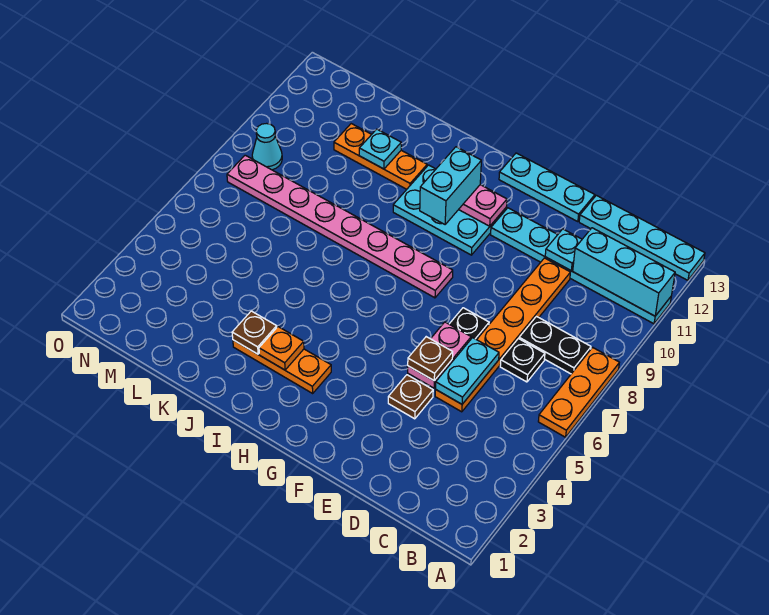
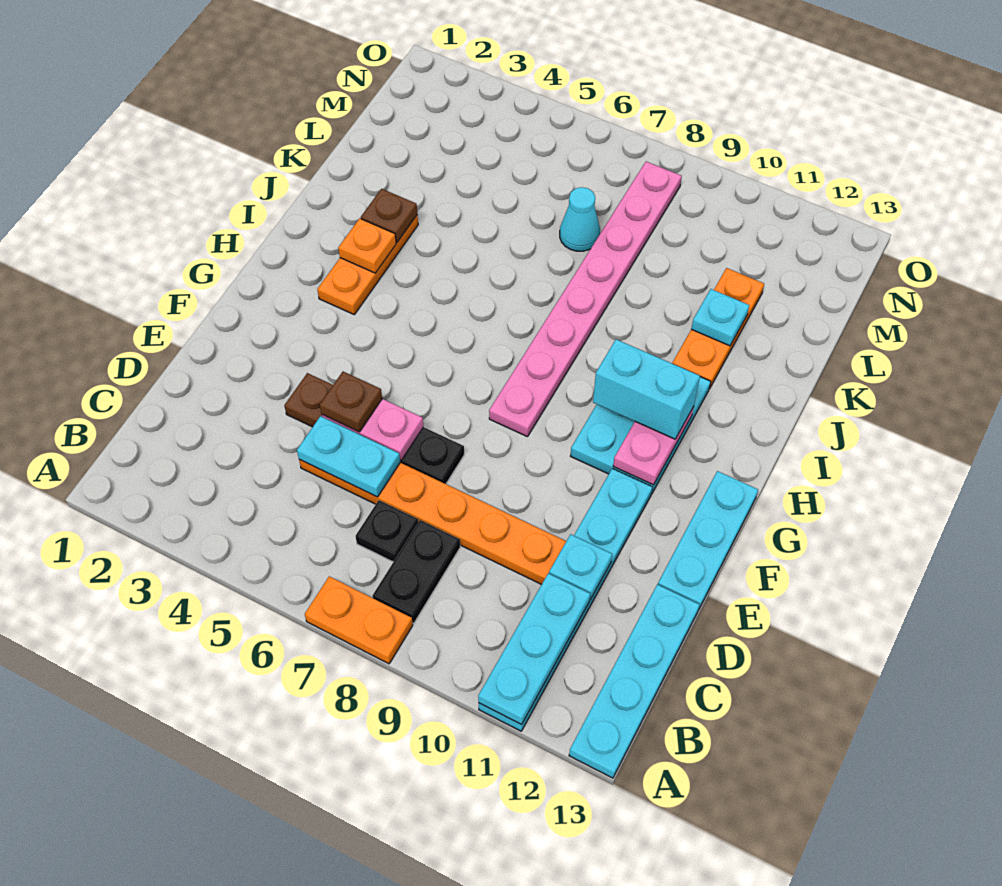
orange plate A6:A8 level 1 -> orange plate A7:A8 level 1
cyan brick A11:C11 level 2 -> cyan plate A11:C11 level 2
cyan cone N9 level 1 -> cyan cone L7 level 1

